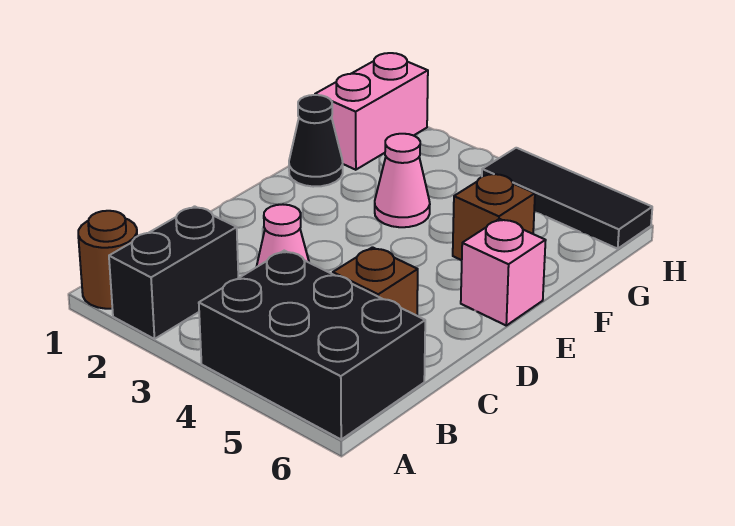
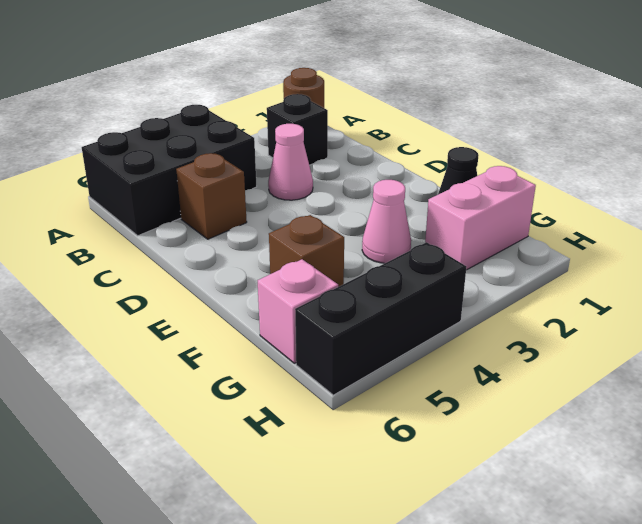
black brick A2:B2 level 1 -> black brick B2 level 1
pink brick E6 level 1 -> pink brick G6 level 1
pink brick G1:H1 level 1 -> pink brick G1:G2 level 1
black tile H4:H6 level 1 -> black brick H4:H6 level 1

